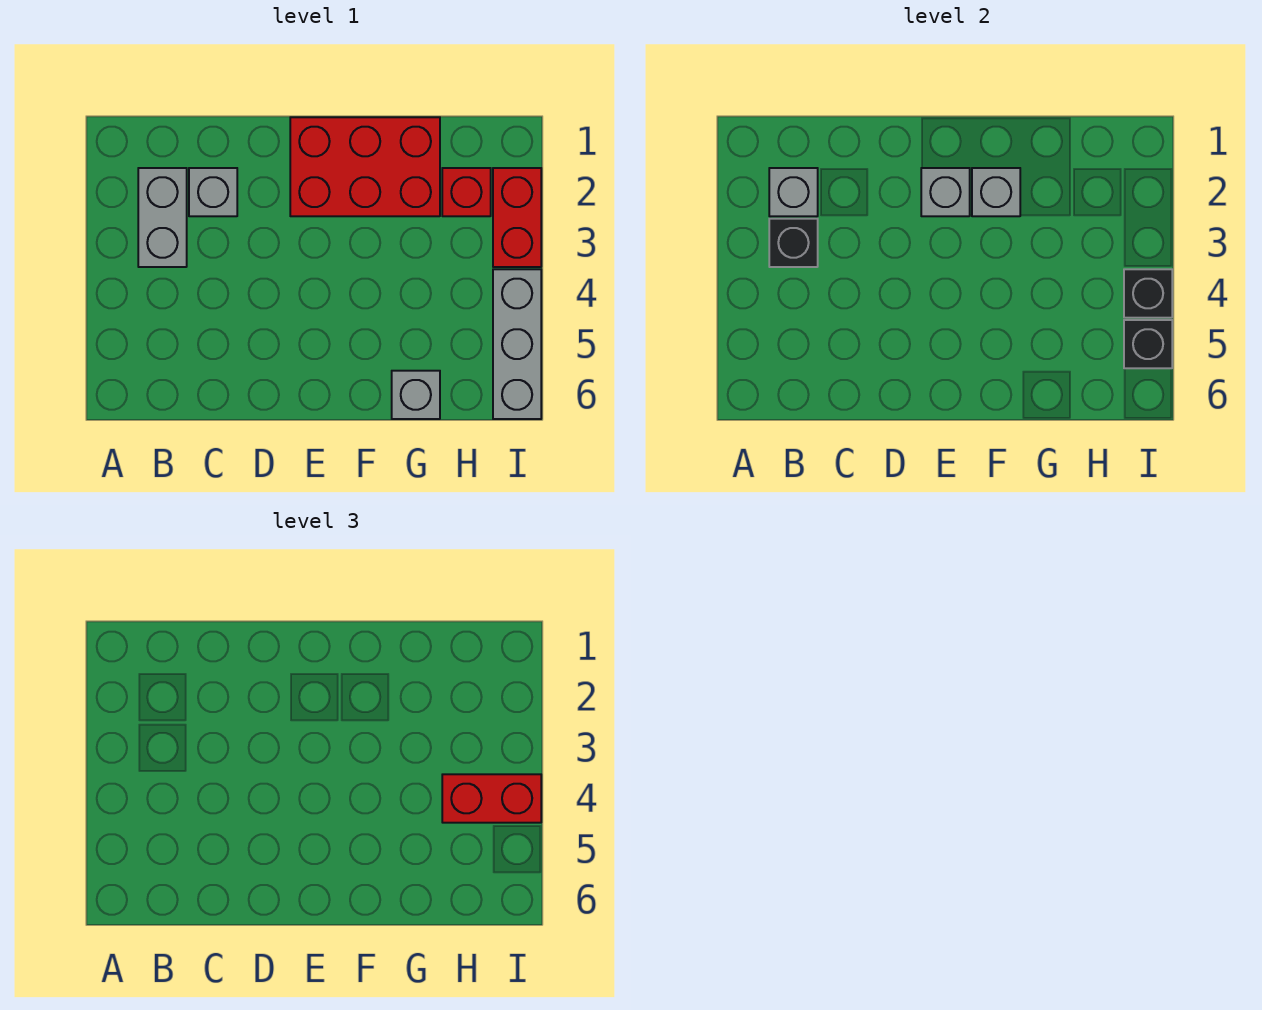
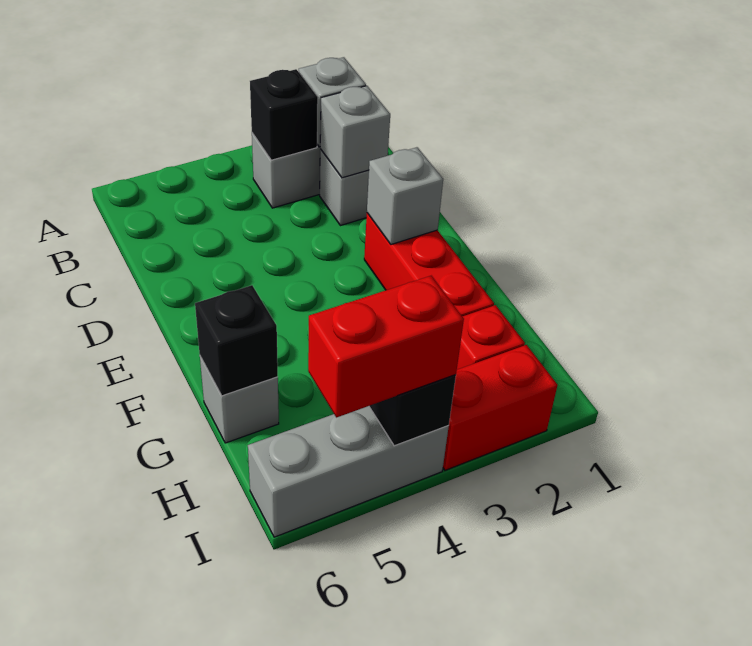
red brick E1:G2 level 1 -> red brick E2:G2 level 1
grey brick F2 level 2 -> grey brick C2 level 2
red brick H4:I4 level 3 -> red brick I4:I5 level 3
black brick I5 level 2 -> black brick G6 level 2

